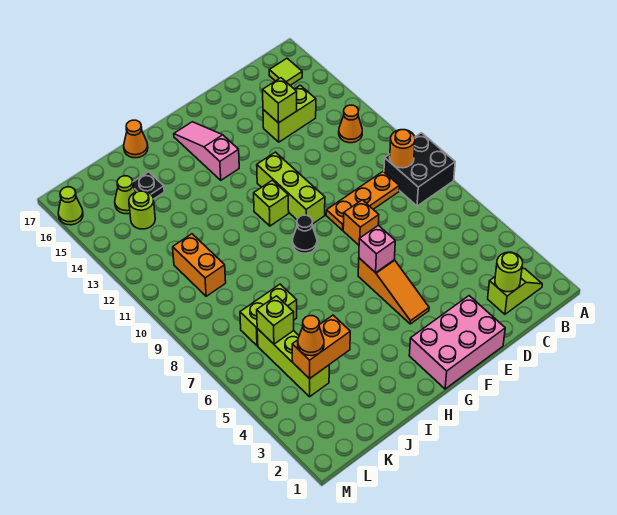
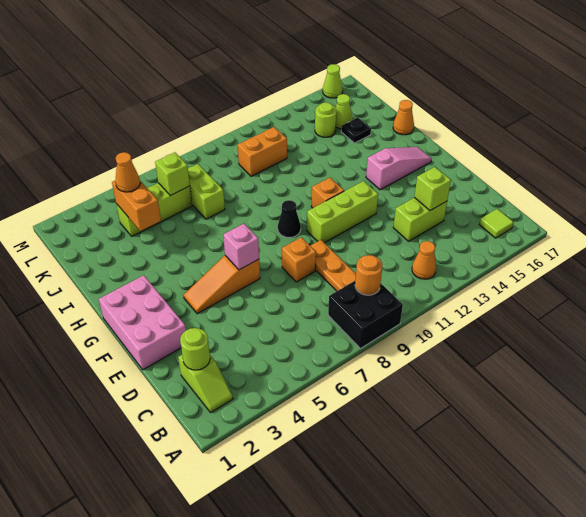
lime brick C14:D14 level 1 -> lime brick D13:D14 level 1
lime brick G11 level 1 -> orange brick G11 level 1

